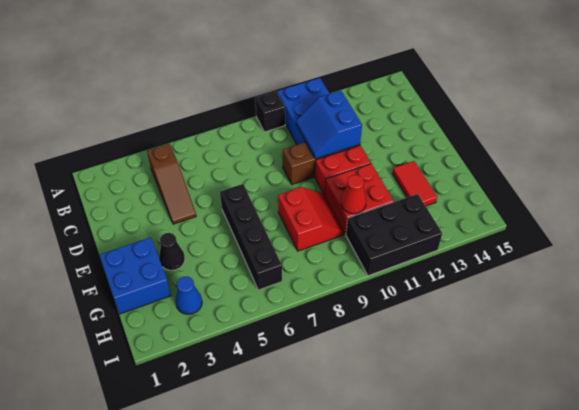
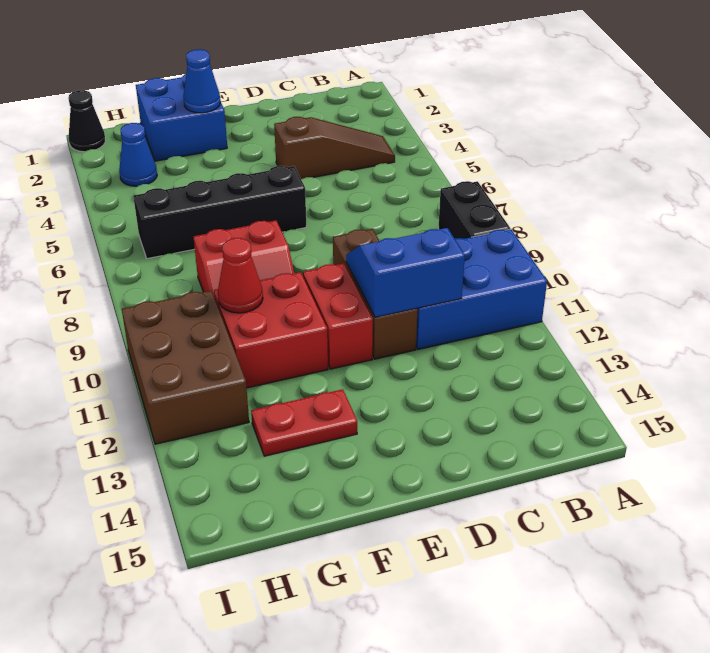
black brick A9 level 1 -> black brick A8:A9 level 1
brown slope B4:D4 level 1 top B -> brown slope B4:D4 level 1 top D
none -> blue cone F2 level 2
black cone F3 level 1 -> black cone I1 level 1
red tile F13:G13 level 1 -> red plate F13:G13 level 1
black brick H10:I12 level 1 -> brown brick H10:I12 level 1

